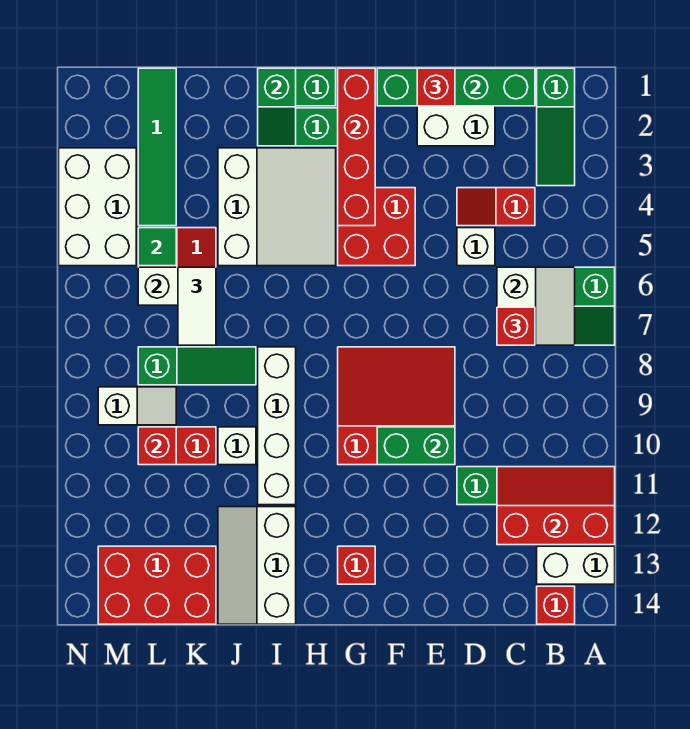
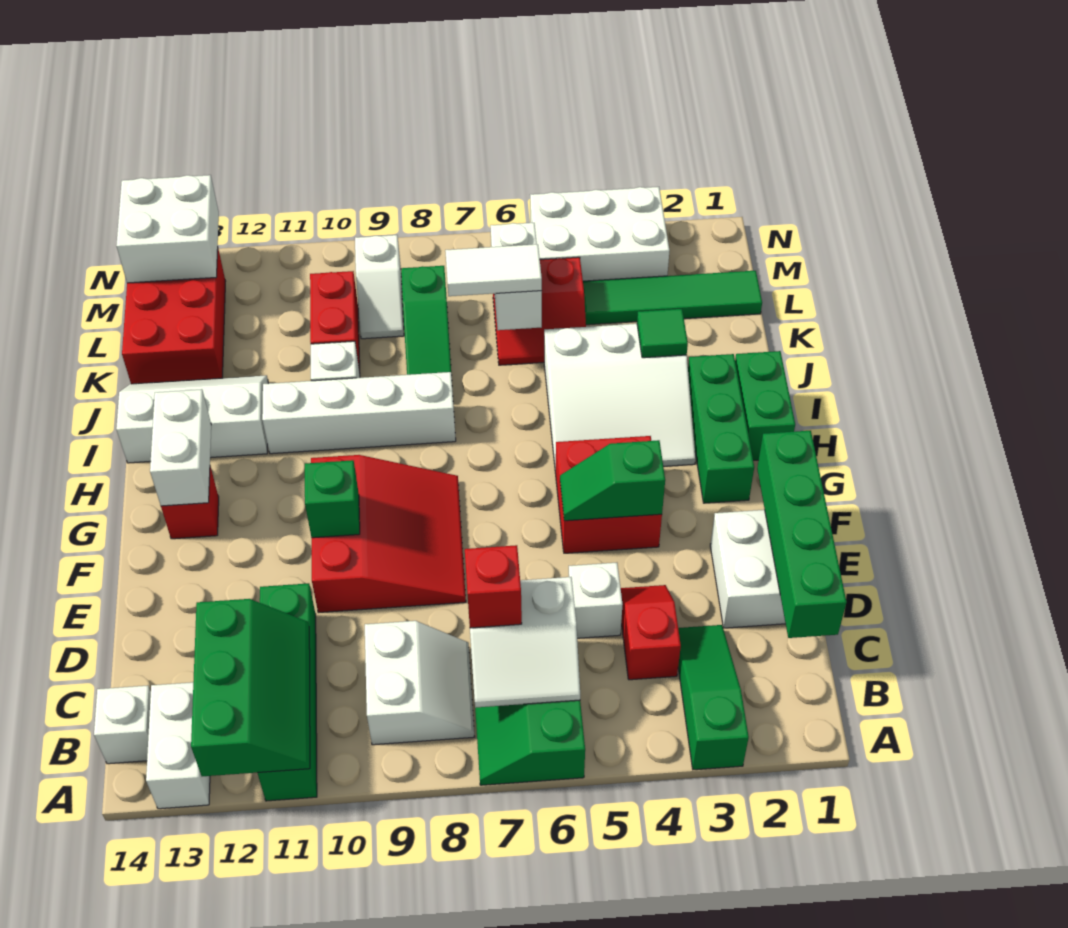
red slope A11:C12 level 2 top 12 -> green slope A11:C12 level 2 top 12
green slope B1:B3 level 1 top 1 -> green slope A3:C3 level 1 top A
none -> white slope B8:C9 level 1 top 9
red brick B14 level 1 -> white brick B14 level 1
red brick E1 level 3 -> none
green brick E10:F10 level 2 -> green brick F10 level 2
red brick G1:G4 level 2 -> none
none -> white brick G13:H13 level 2
green slope I1:I2 level 2 top 1 -> green slope F4:F5 level 2 top 4
green tile L5 level 2 -> green tile J3 level 2
red brick L10 level 2 -> none
none -> white brick M13:N14 level 2

